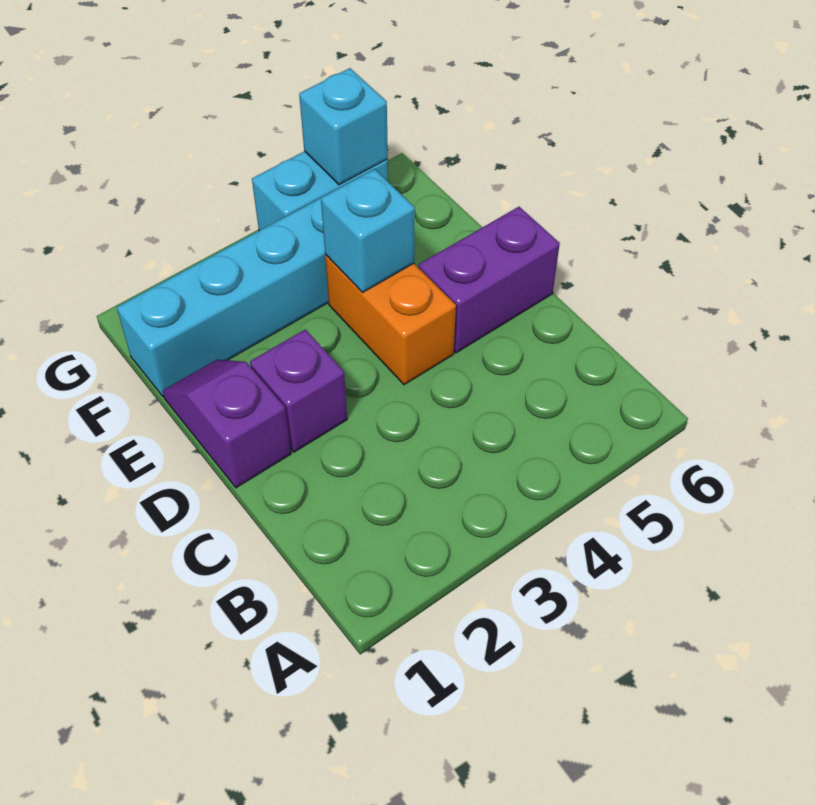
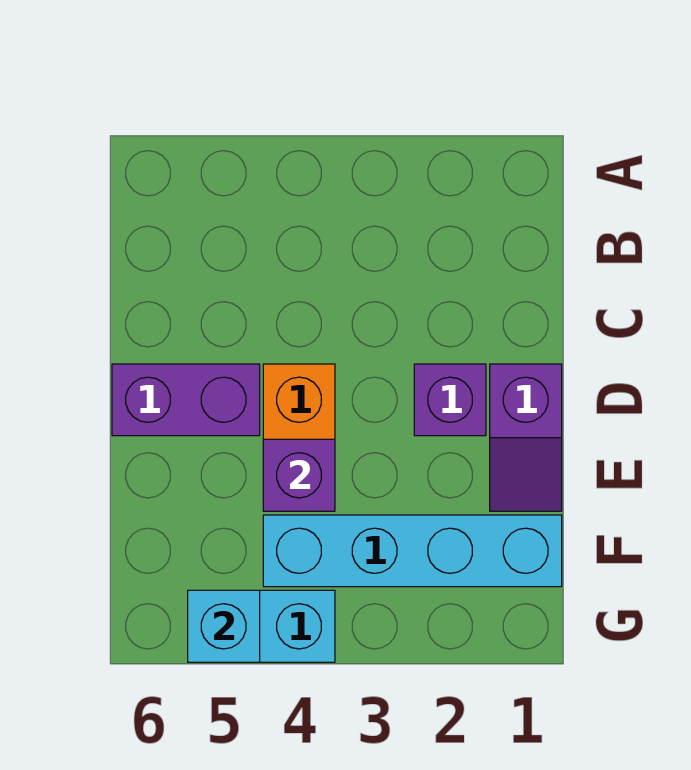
cyan brick E4 level 2 -> purple brick E4 level 2

